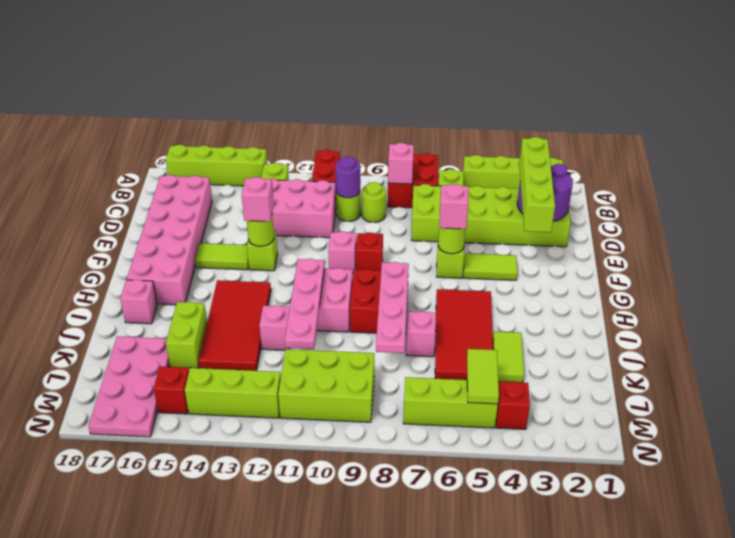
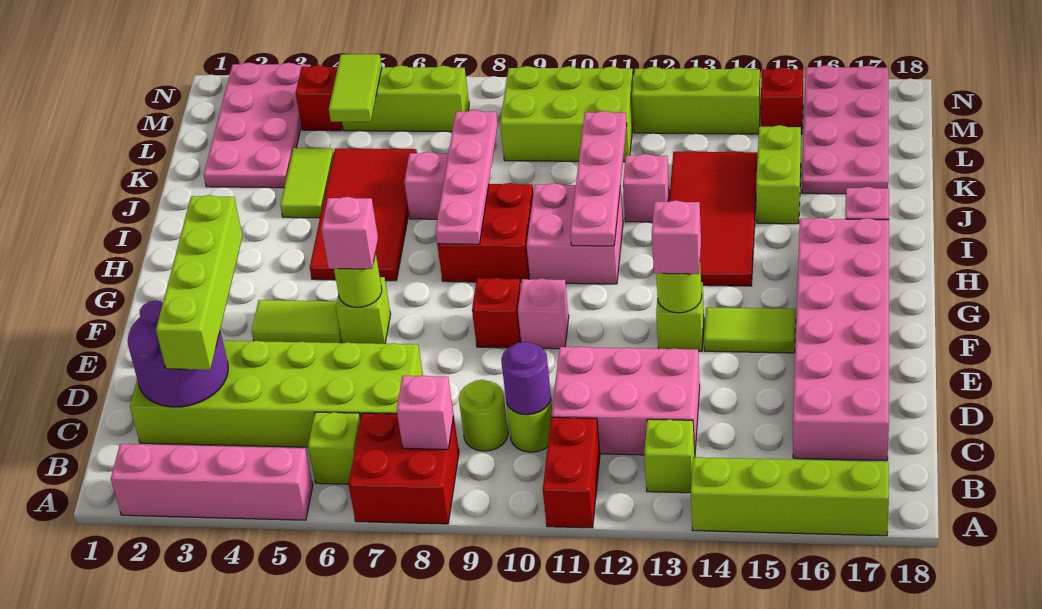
lime brick A2:A5 level 1 -> pink brick A2:A5 level 1
none -> pink plate K2:N3 level 1

